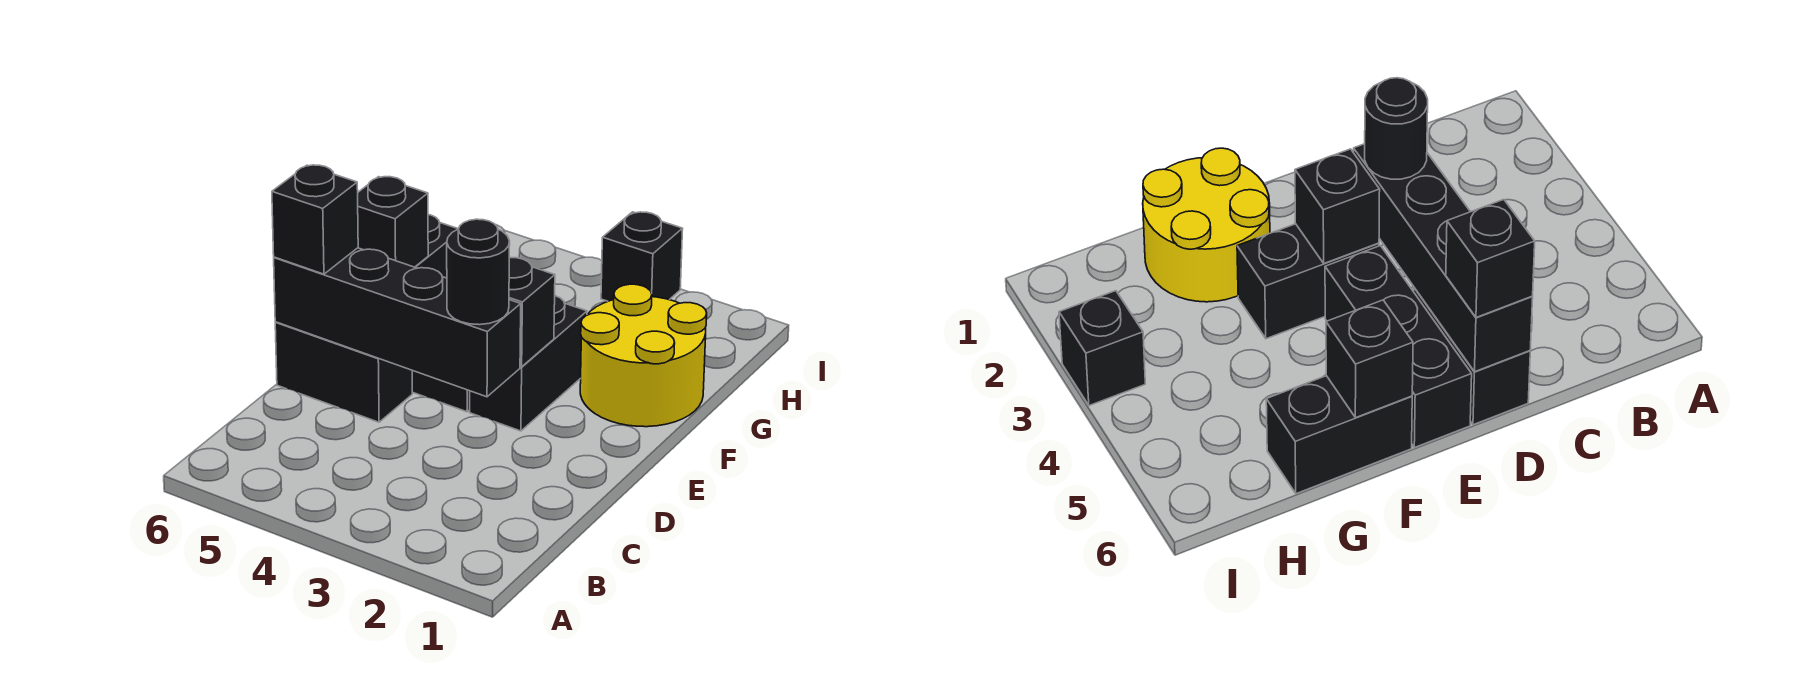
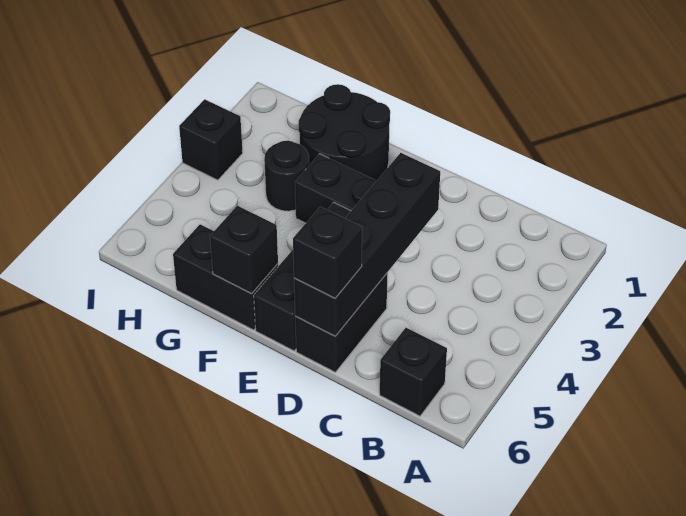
black round brick D3 level 3 -> black round brick G3 level 1
black brick E3 level 2 -> black brick B6 level 1
yellow round brick F1:G2 level 1 -> black round brick F1:G2 level 1

